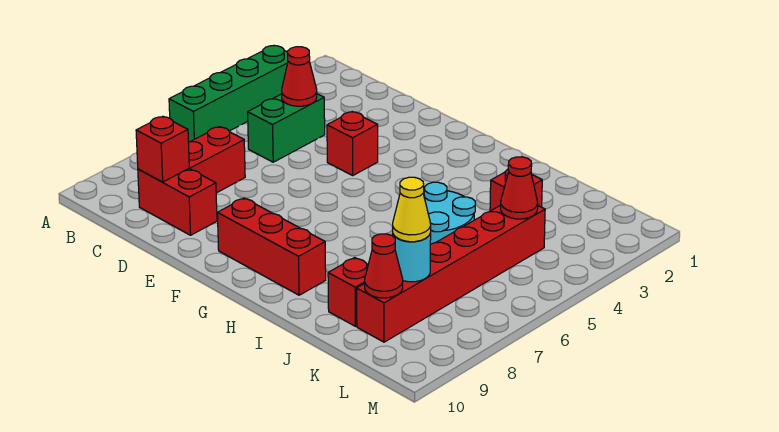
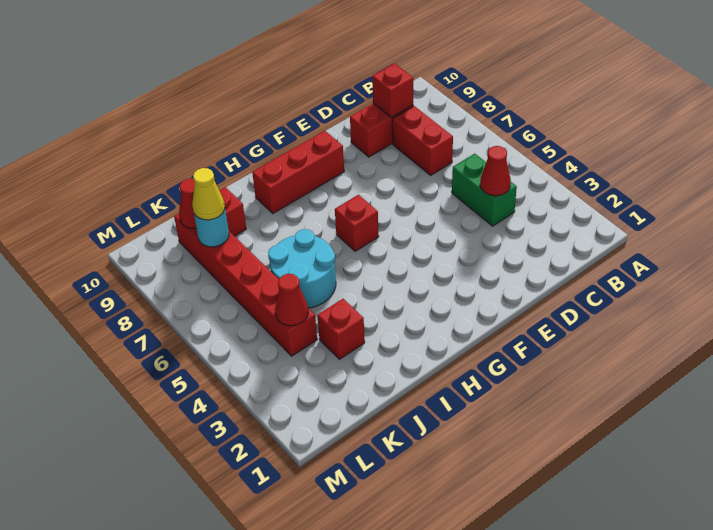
green brick A3:A6 level 1 -> none
red brick E4 level 1 -> red brick G6 level 1

